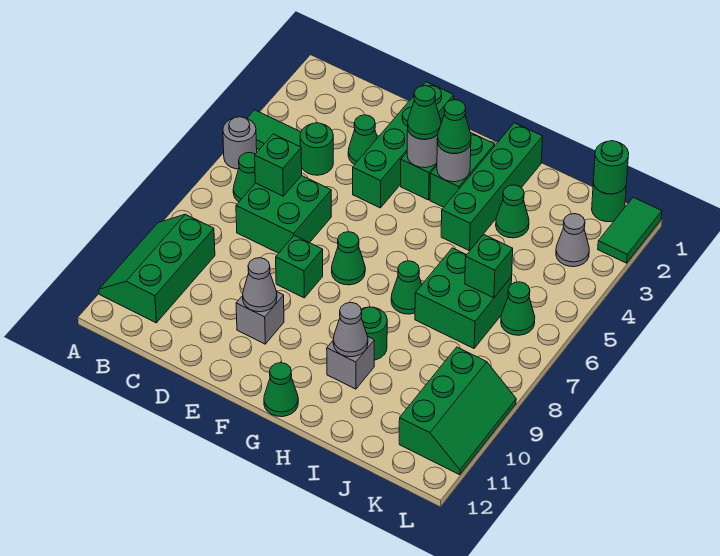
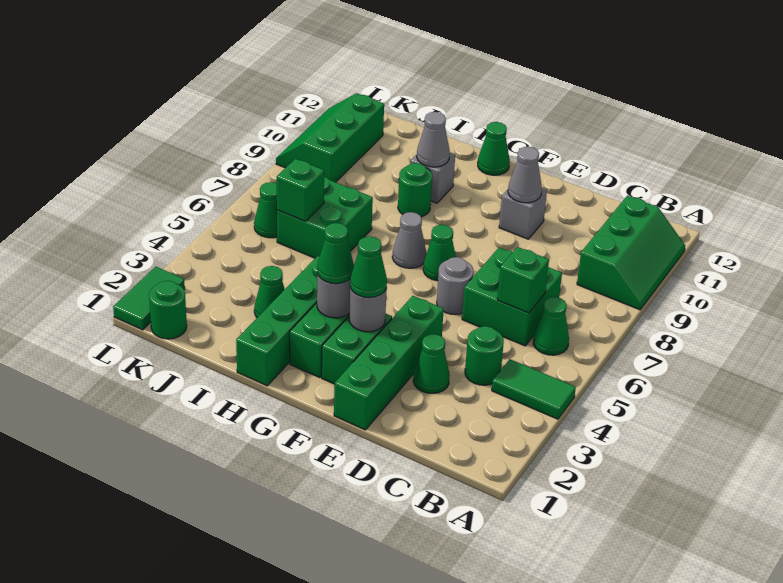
grey round brick A5 level 1 -> grey round brick E6 level 1
green brick E8 level 1 -> none
green cone H7 level 1 -> none
green round brick K1 level 2 -> none
grey cone K3 level 1 -> grey cone G7 level 1

